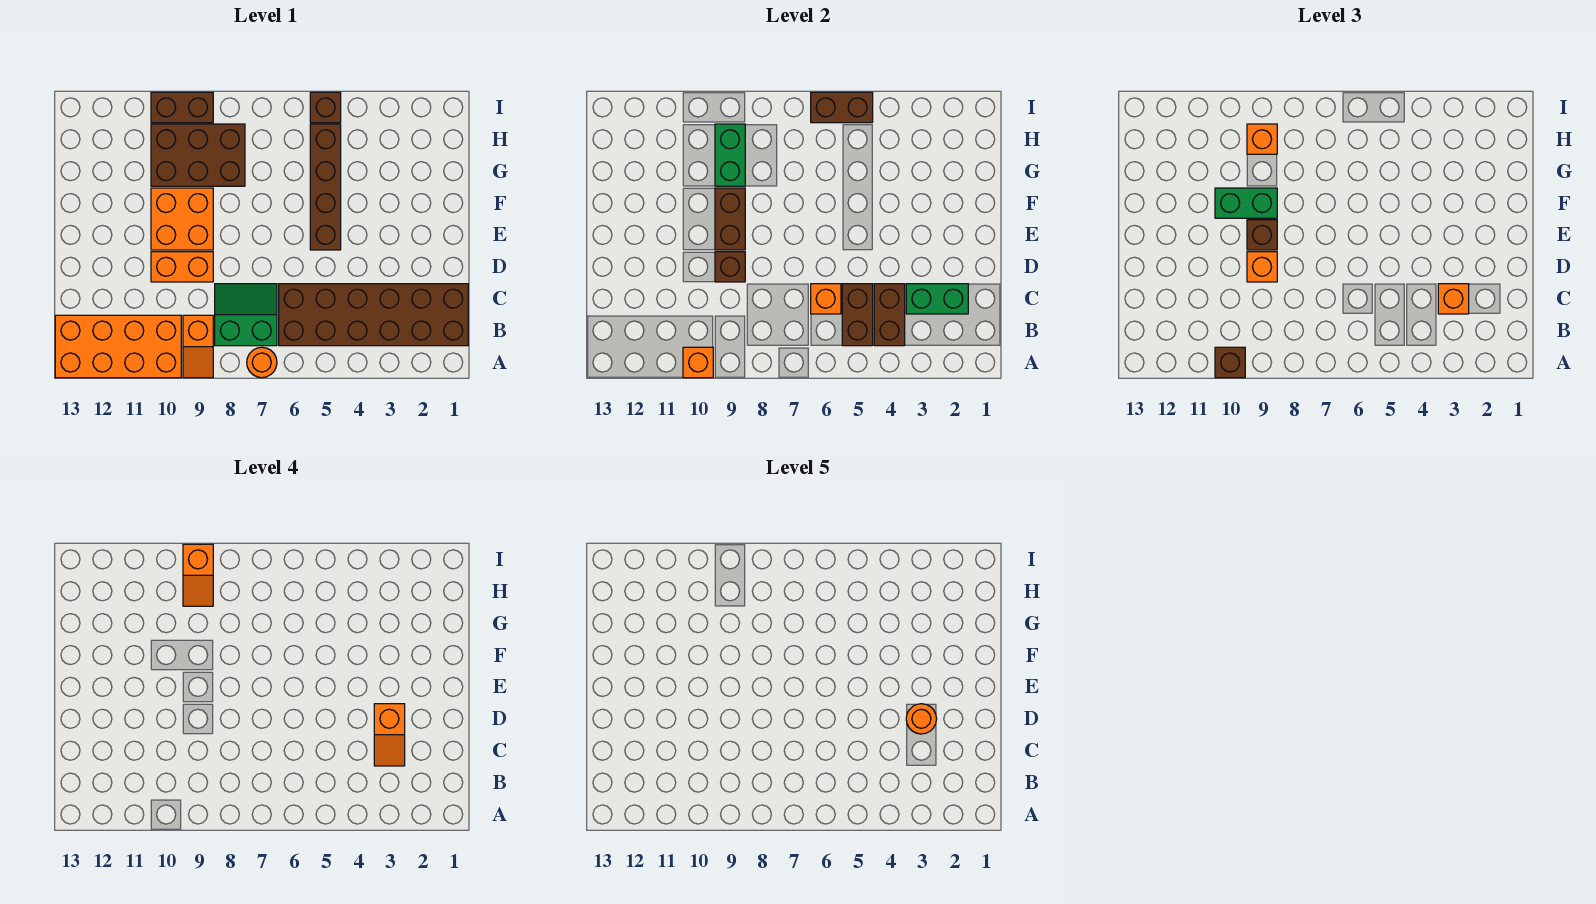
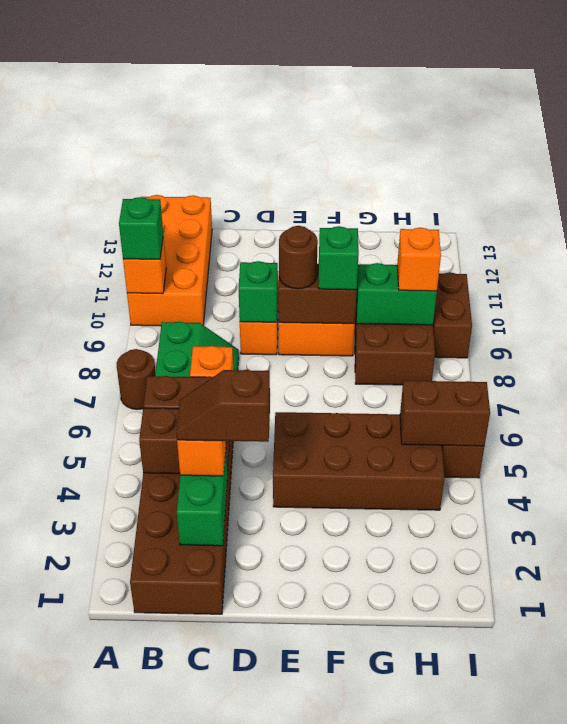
orange round brick A7 level 1 -> brown round brick A7 level 1
orange slope A9:B9 level 1 top B -> none
brown brick A10 level 3 -> green brick A10 level 3
orange slope C3:D3 level 4 top D -> brown slope C3:D3 level 4 top D
orange round brick D3 level 5 -> none
brown brick D9 level 2 -> green brick D9 level 2
orange brick D9 level 3 -> none
brown brick E5:H5 level 1 -> brown brick E4:H5 level 1
brown brick E9 level 3 -> brown round brick E9 level 3
green brick F9:F10 level 3 -> green brick F9 level 3
orange slope H9:I9 level 4 top I -> none
brown brick I5:I6 level 2 -> brown brick H5:I5 level 2

